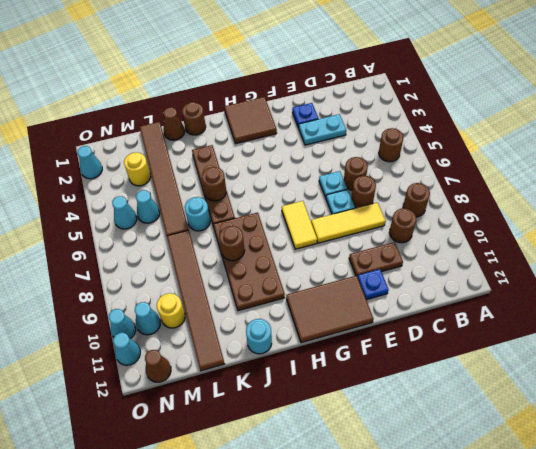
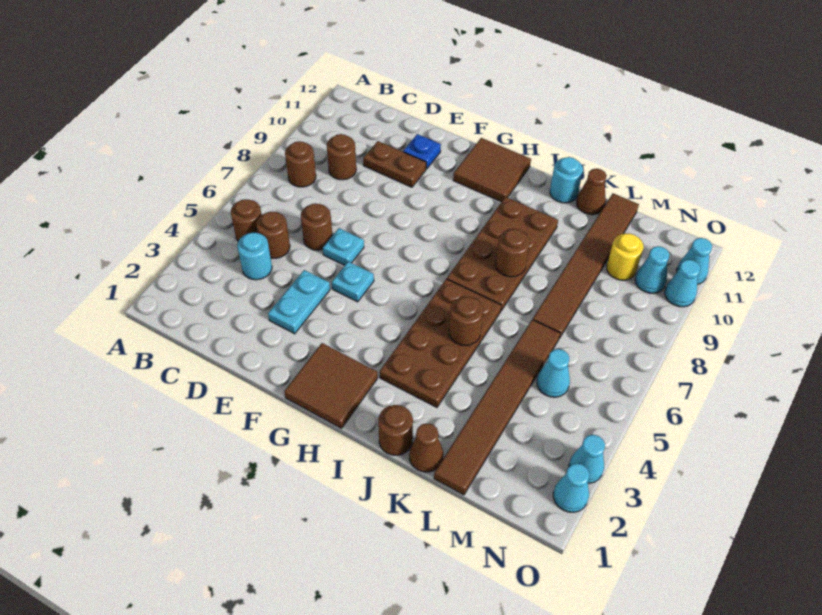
cyan plate D3:E3 level 1 -> cyan plate E3:E4 level 1
brown round brick D7 level 1 -> brown round brick C5 level 1
yellow tile D8:F8 level 1 -> none
blue plate E2 level 1 -> none
cyan plate E7 level 1 -> cyan plate F5 level 1
brown tile F11:H12 level 1 -> brown tile G11:H12 level 1
yellow tile G7:G8 level 1 -> none
brown plate J3:J6 level 1 -> brown plate I3:J6 level 1
cyan round brick K6 level 1 -> cyan round brick C4 level 1
yellow round brick M3 level 1 -> none
cyan cone N5 level 1 -> cyan cone O3 level 1
brown cone N12 level 1 -> brown cone K12 level 1

